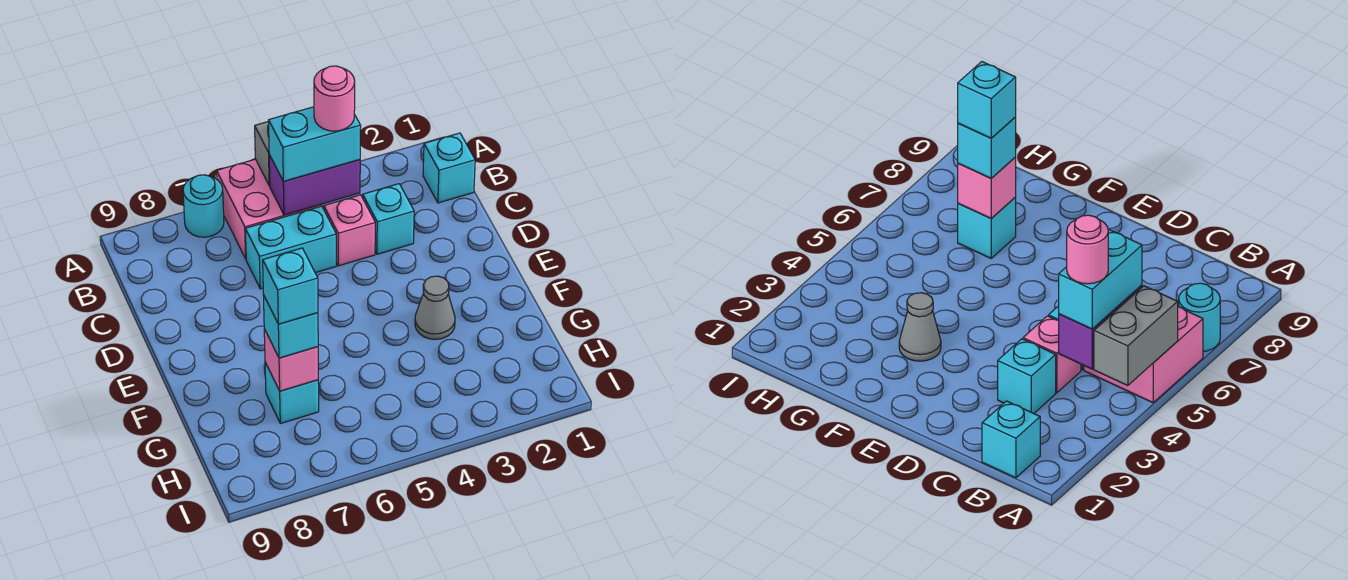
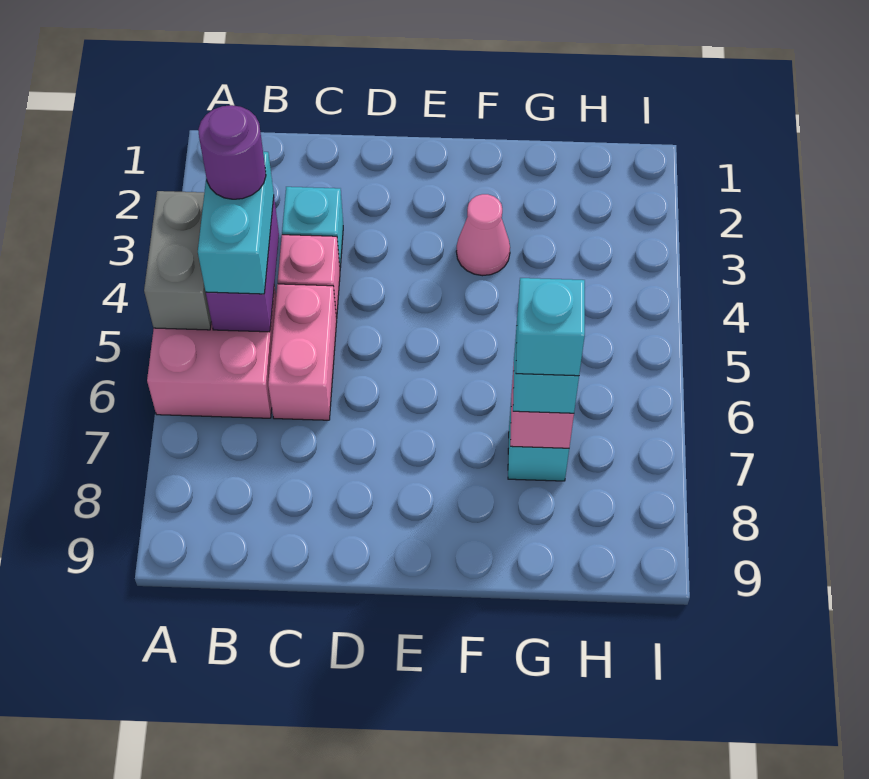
cyan round brick A7 level 1 -> none
cyan brick B1 level 1 -> none
pink round brick B4 level 4 -> purple round brick B4 level 4
cyan brick C5:C6 level 1 -> pink brick C5:C6 level 1
grey cone F3 level 1 -> pink cone F3 level 1

